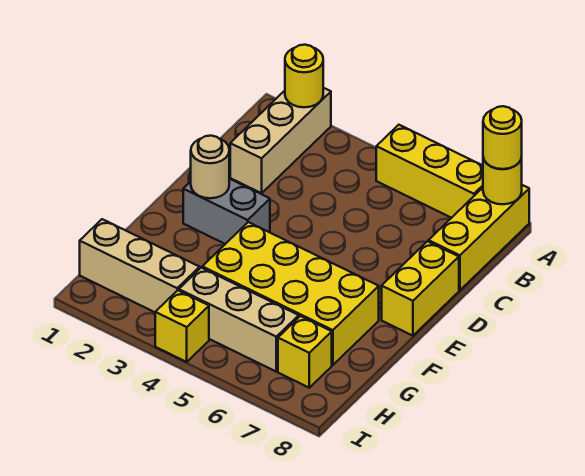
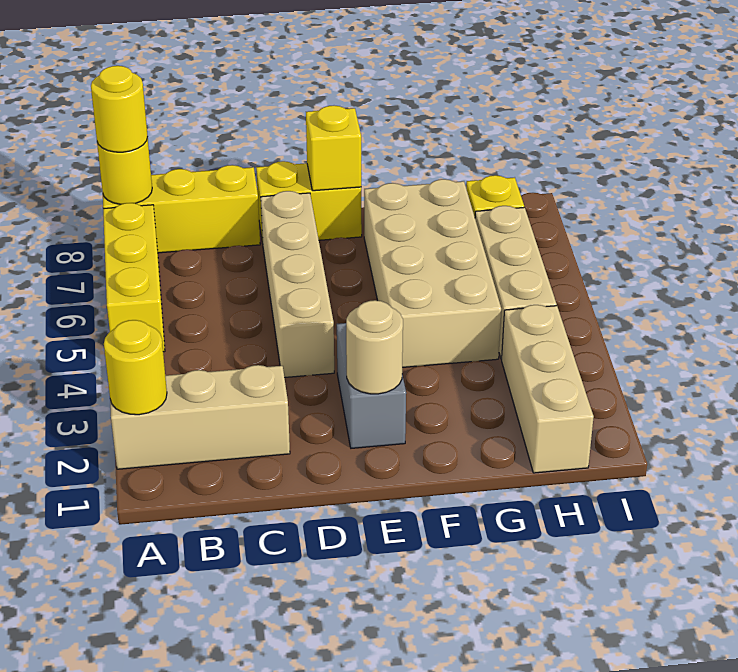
none -> tan brick D4:D7 level 1
yellow brick F4:G7 level 1 -> tan brick F4:G7 level 1
yellow brick I4 level 1 -> yellow brick E8 level 2

